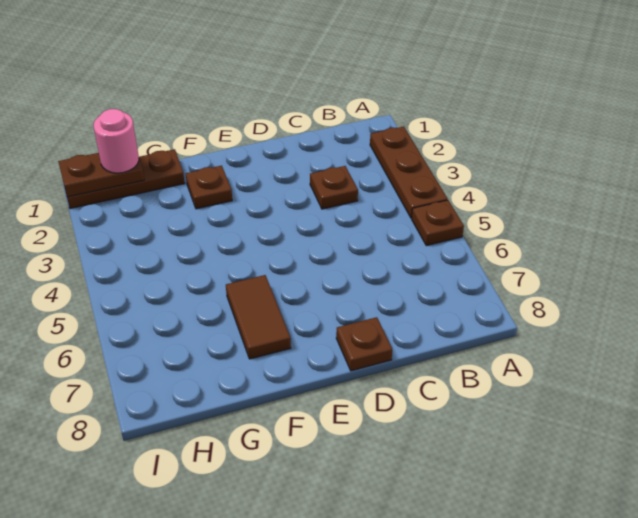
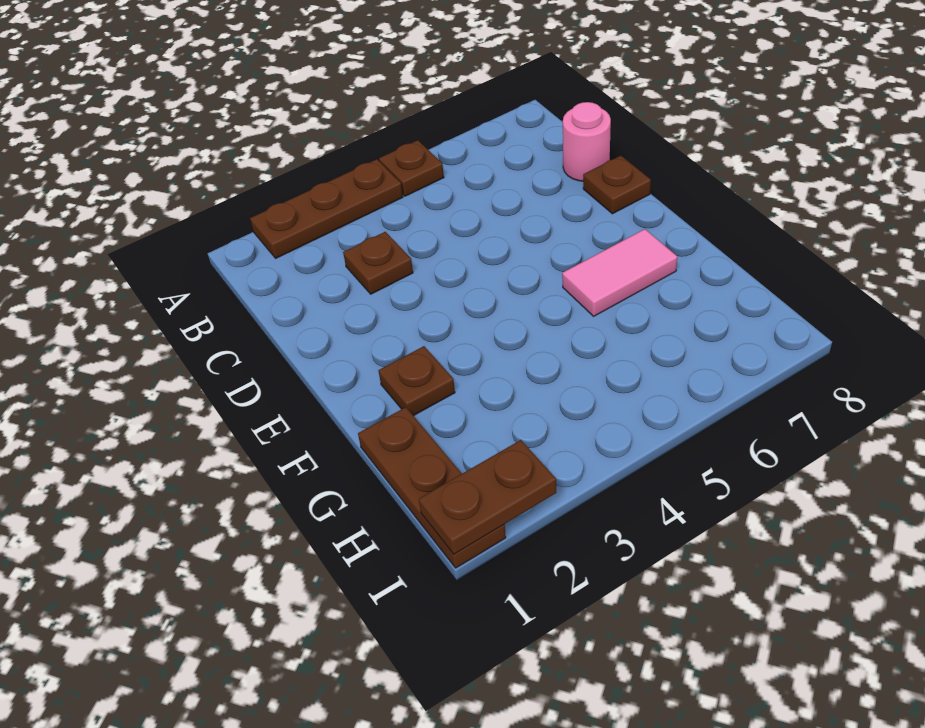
brown tile F6:F7 level 1 -> pink tile F6:F7 level 1
brown plate H1:I1 level 2 -> brown plate I1:I2 level 2
pink round brick H1 level 3 -> pink round brick C8 level 1

